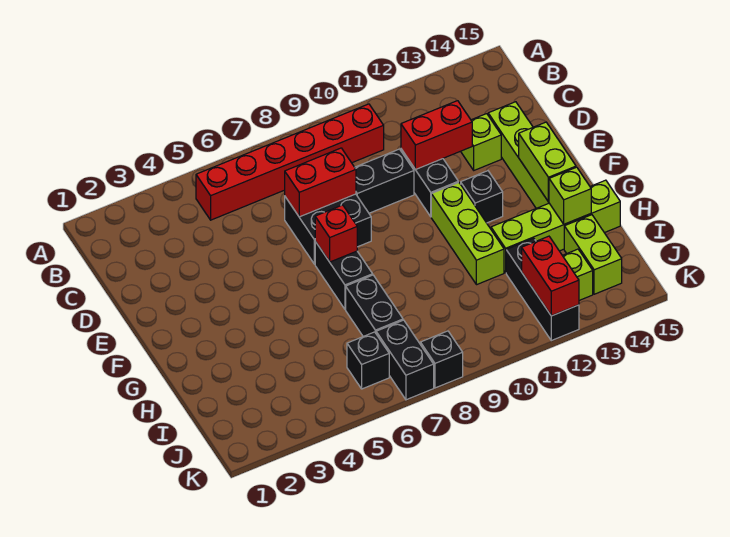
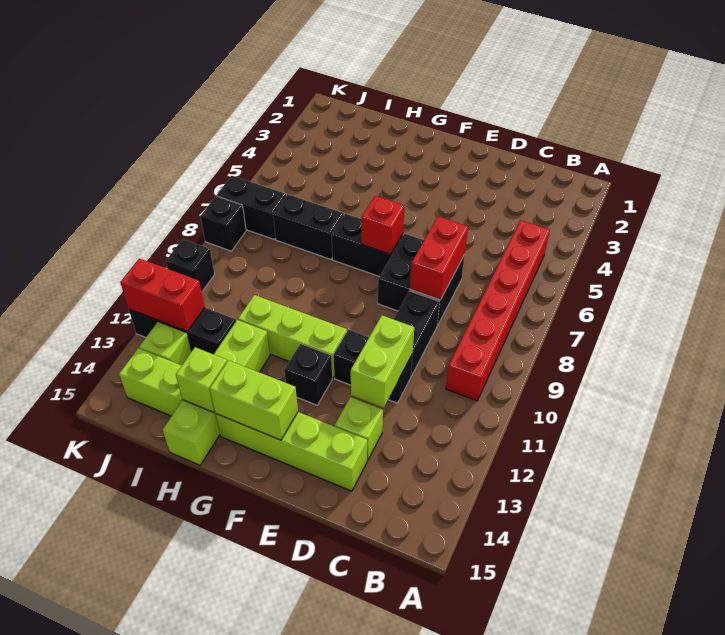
red brick D11:D12 level 2 -> lime brick D11:D12 level 2
black brick J6 level 1 -> black brick K10 level 1

